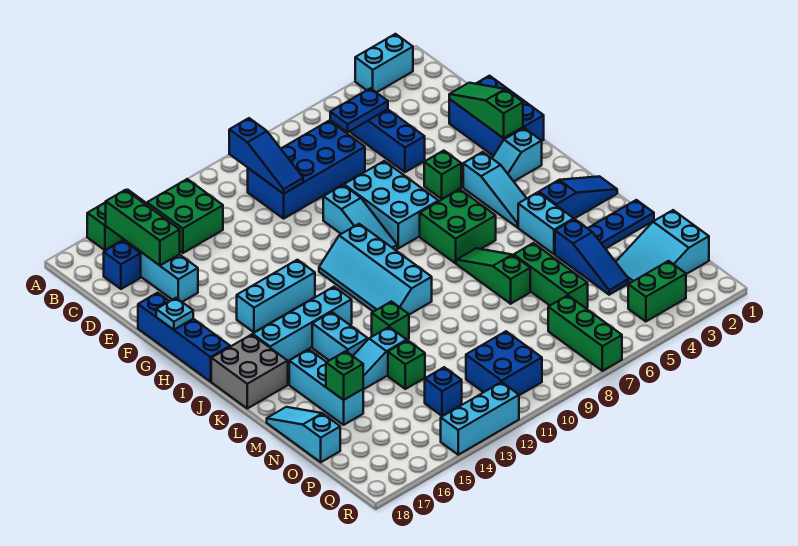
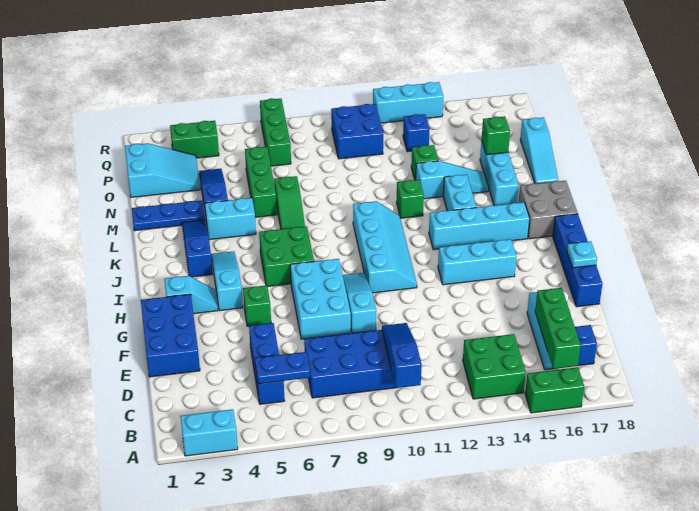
green slope E2:G2 level 2 top G -> none
blue slope K1:K3 level 1 top 3 -> blue slope J3:L3 level 1 top J
cyan brick K4:L4 level 1 -> cyan brick L4:L5 level 1

